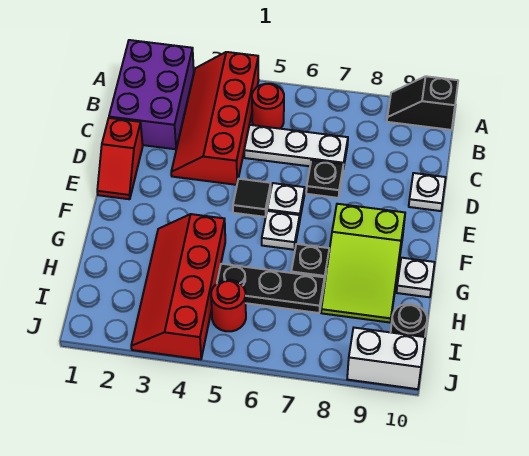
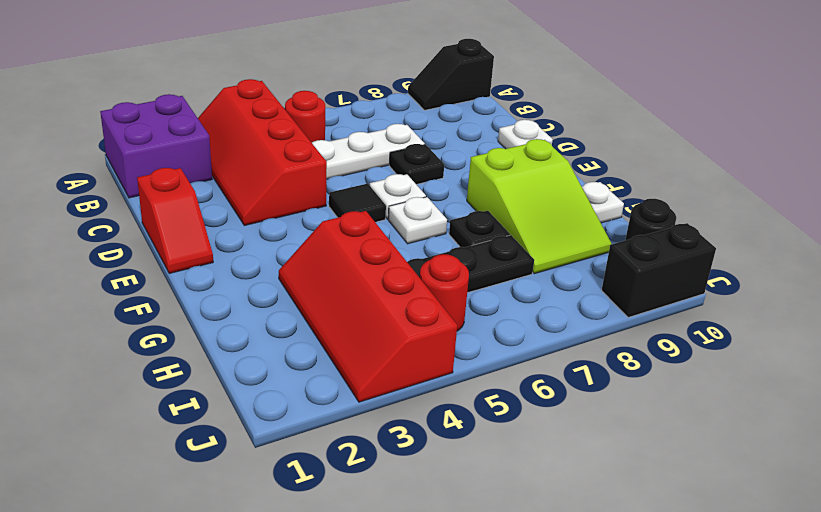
purple brick A1:C2 level 1 -> purple brick A1:B2 level 1
white brick J9:J10 level 1 -> black brick J9:J10 level 1

